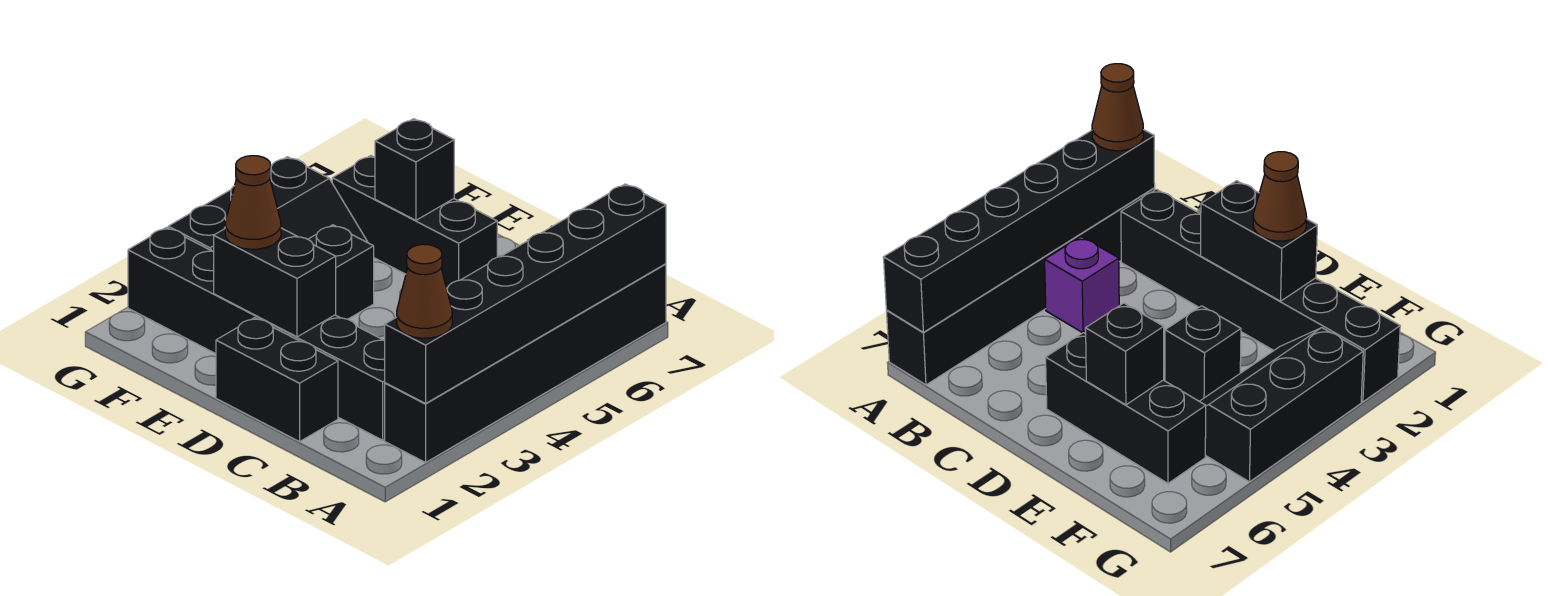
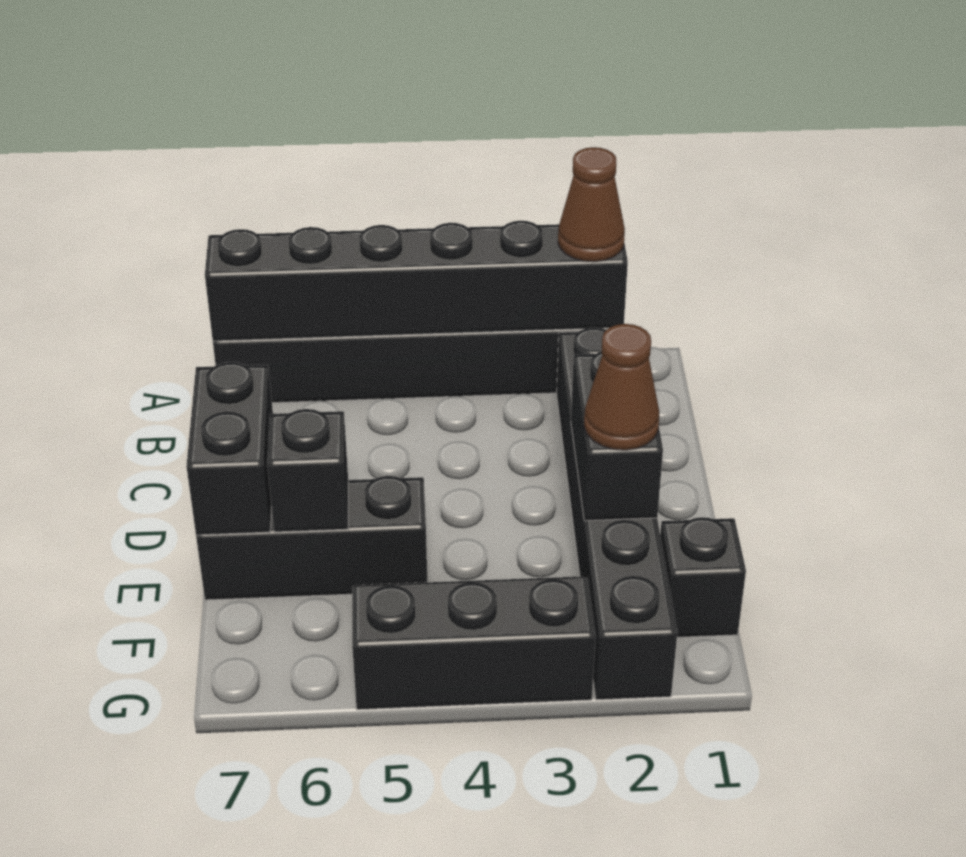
purple brick B4 level 1 -> none
black brick C1:D1 level 1 -> black brick D7:E7 level 2
black brick D6:F6 level 1 -> black brick E5:E7 level 1
black brick E4 level 1 -> black brick F1 level 1

